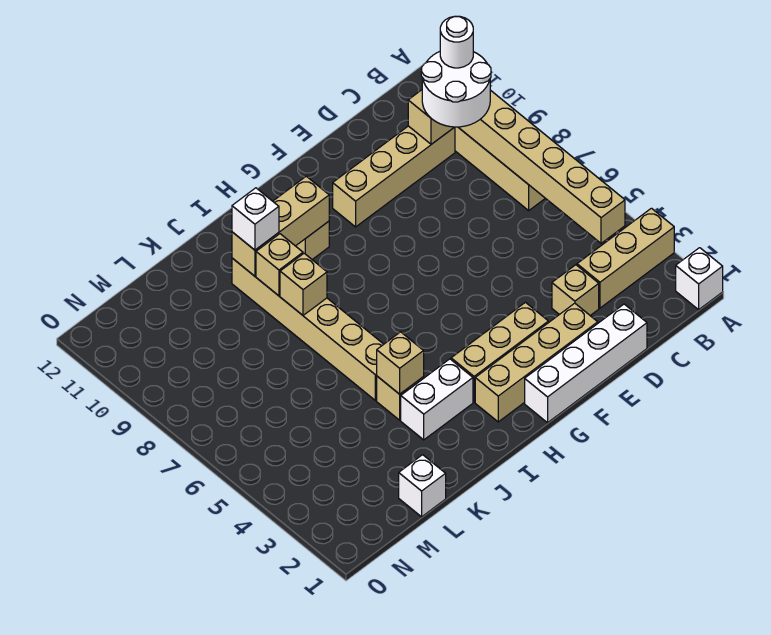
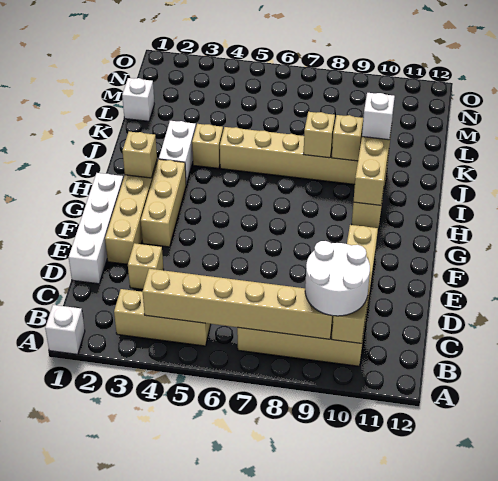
tan brick A3:C3 level 1 -> tan brick B3:B5 level 1
white round brick B10 level 4 -> none
tan brick J4 level 2 -> tan brick H2 level 2

